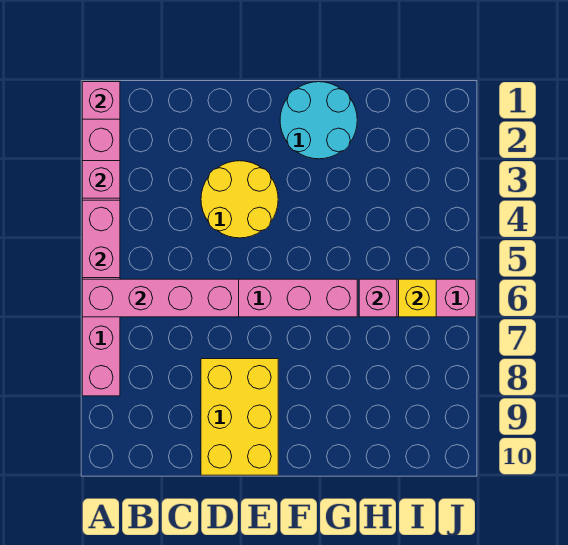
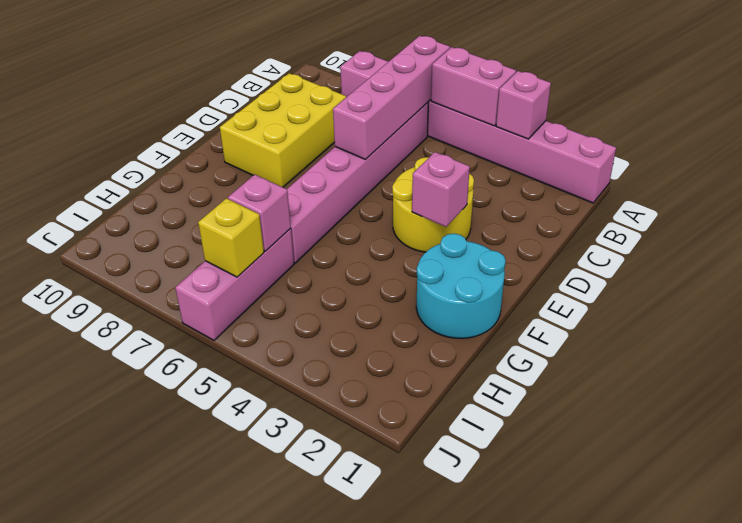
pink brick A1 level 2 -> pink brick E3 level 2
yellow brick D8:E10 level 1 -> yellow brick C8:E9 level 1

